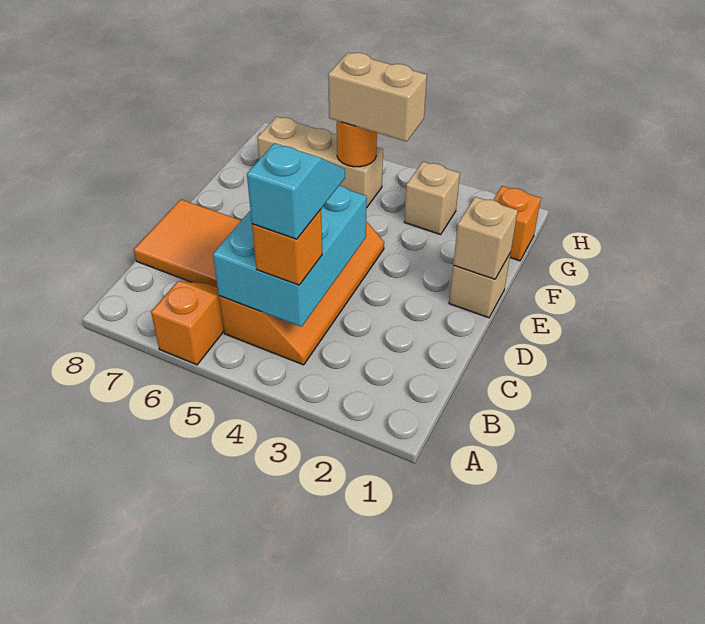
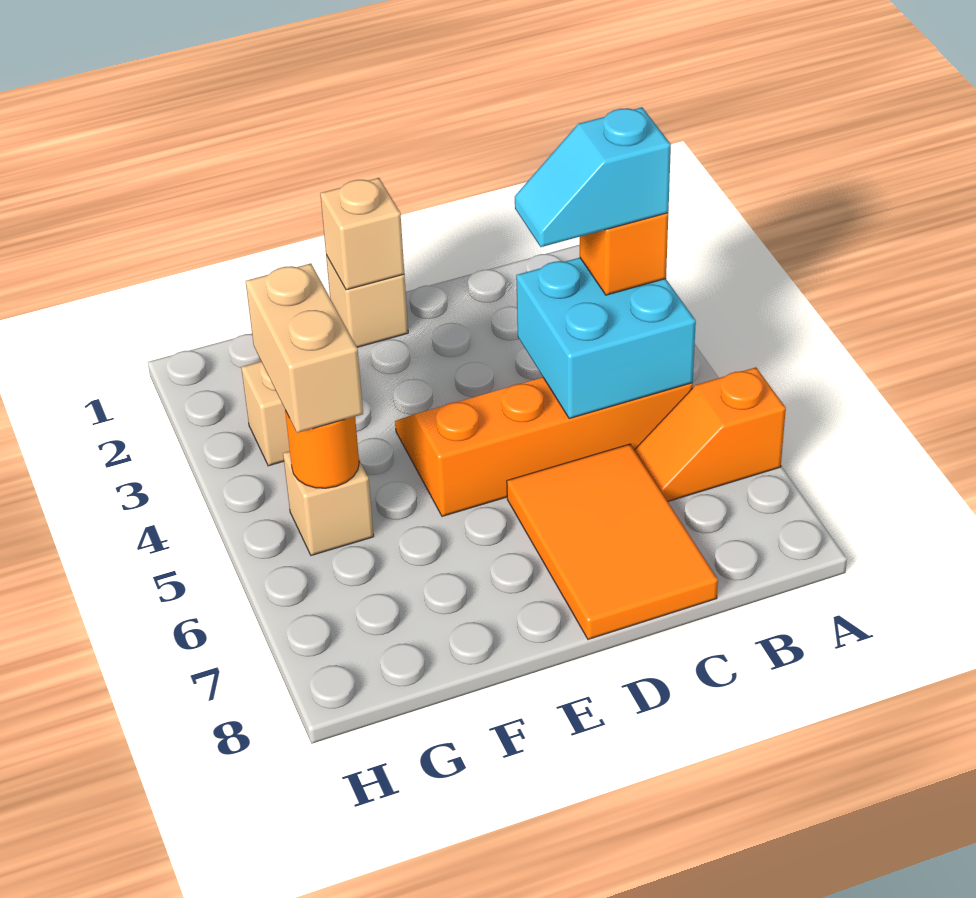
cyan brick B4:D5 level 2 -> cyan brick B4:C5 level 2
orange brick G1 level 1 -> none
tan brick G5:G7 level 1 -> tan brick G5 level 1

